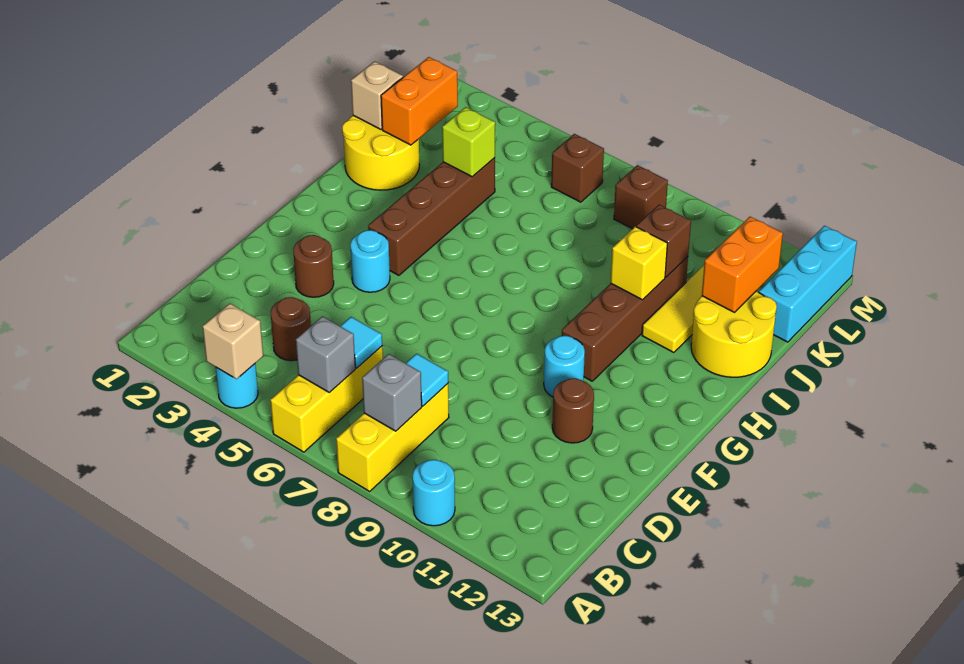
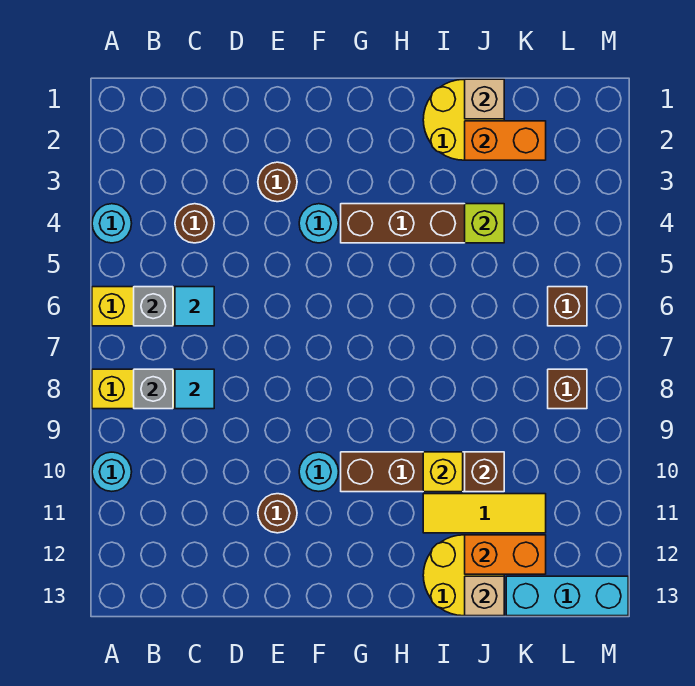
tan brick A4 level 2 -> tan brick J13 level 2

